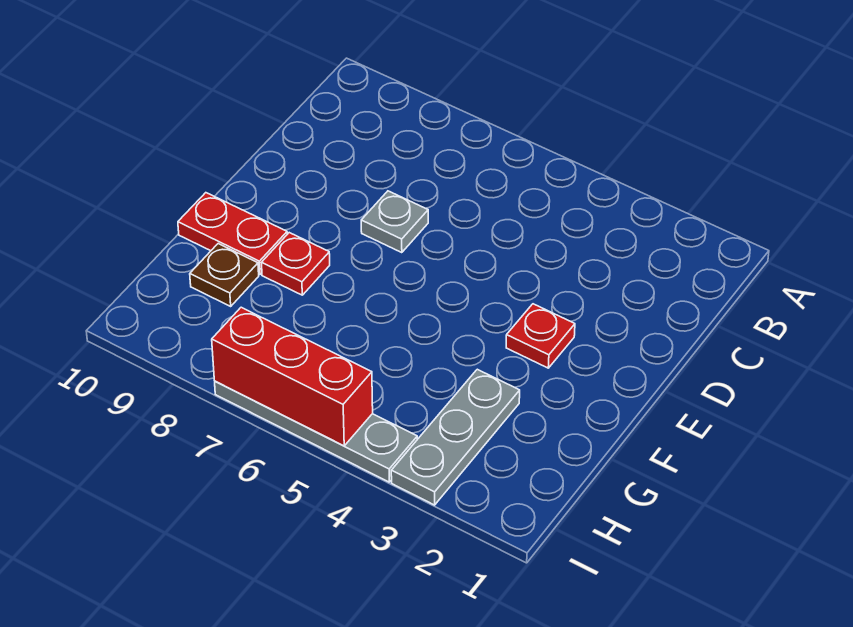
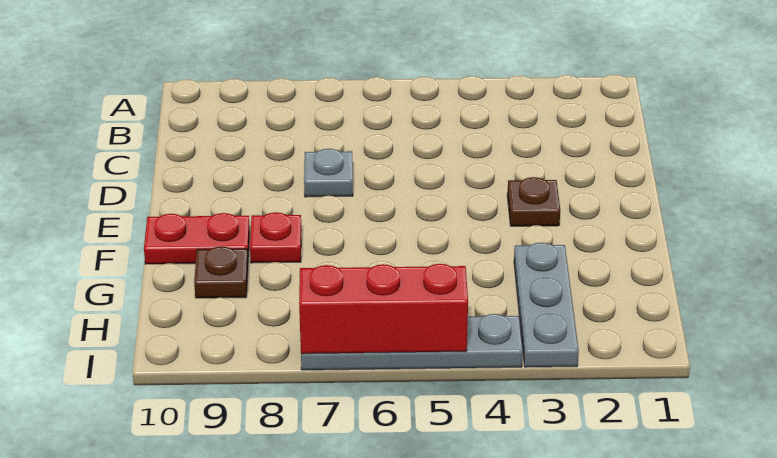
red plate E3 level 1 -> brown plate E3 level 1

